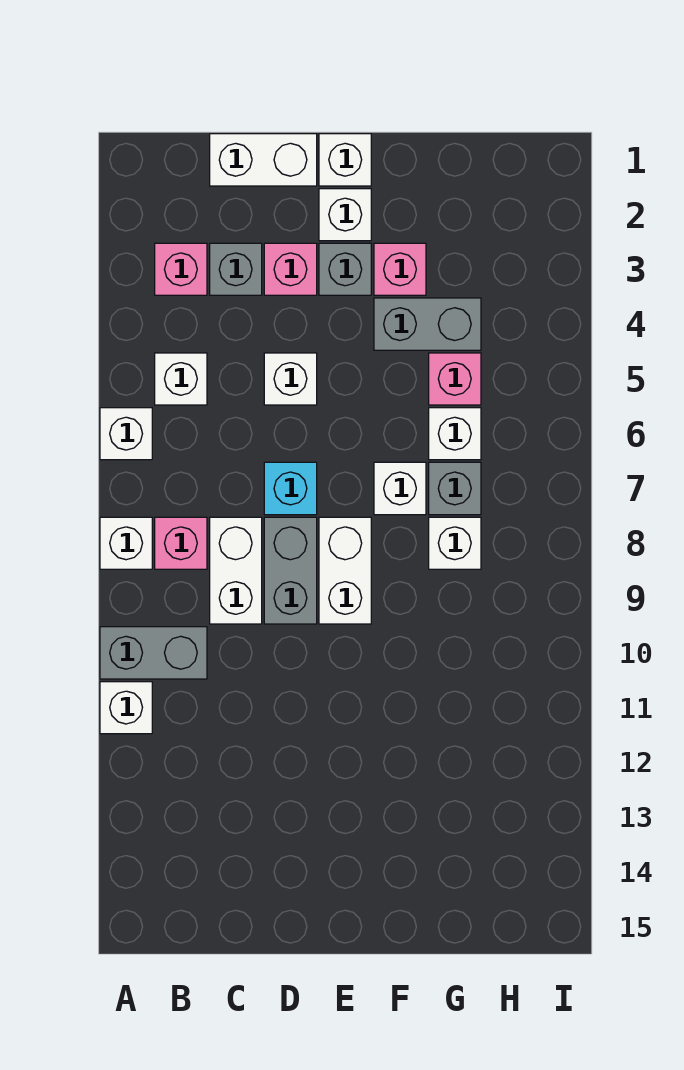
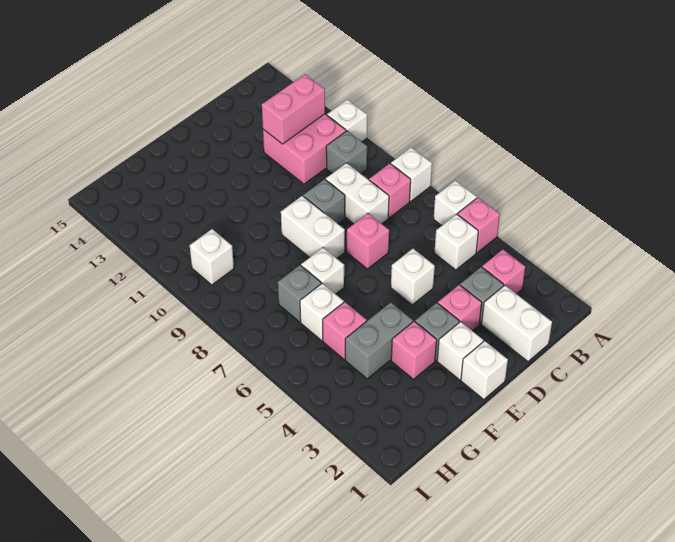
none -> pink brick A5 level 1
grey brick A10:B10 level 1 -> grey brick B10 level 1
none -> pink brick B11:C12 level 1
none -> pink brick B12:C12 level 2
white brick C1:D1 level 1 -> white brick C1:C2 level 1
cyan brick D7 level 1 -> pink brick D7 level 1
grey brick D8:D9 level 1 -> grey brick D9 level 1
white brick G8 level 1 -> white brick H10 level 1

